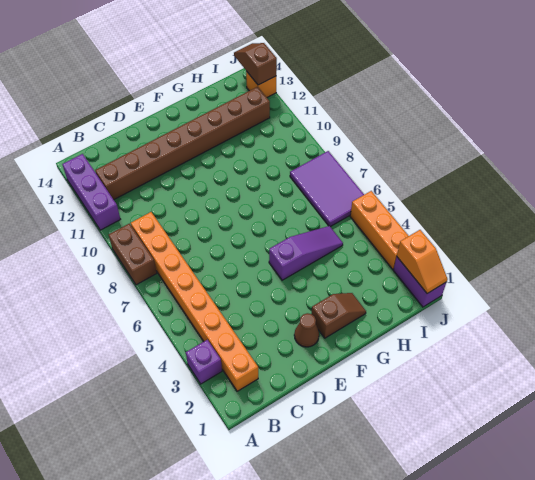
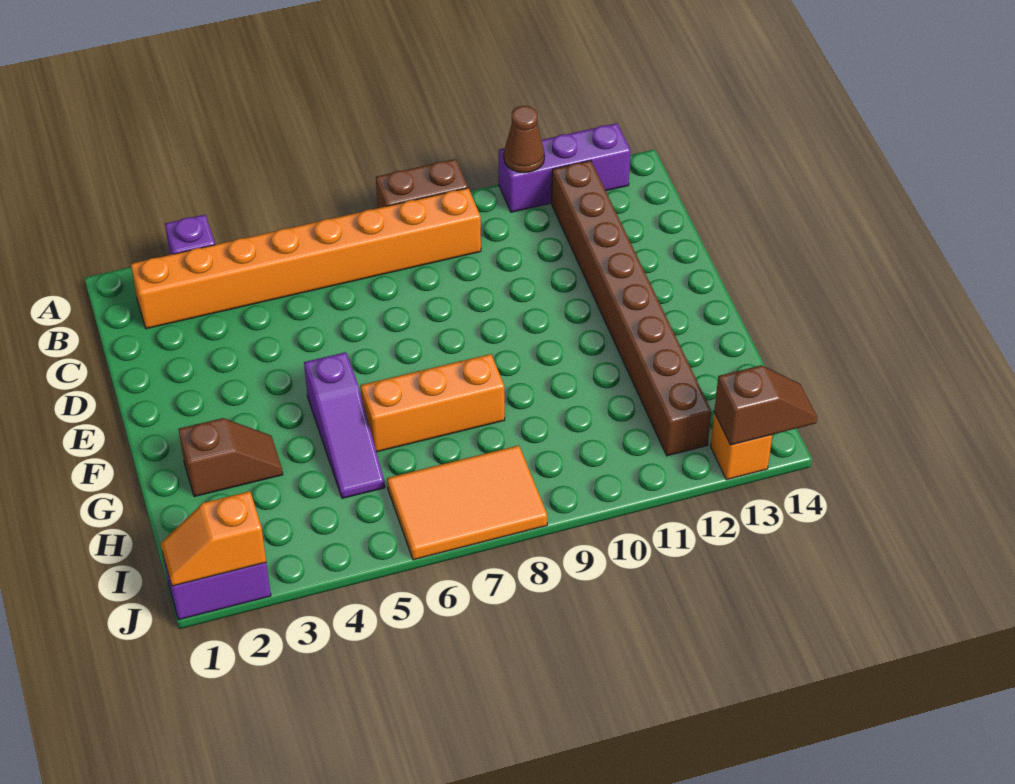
brown cone E2 level 1 -> brown cone A11 level 2
brown slope F2:G2 level 1 top F -> brown slope G2:G3 level 1 top 2
purple tile I6:J8 level 1 -> orange tile I6:J8 level 1
orange brick J3:J5 level 1 -> orange brick G6:G8 level 1

